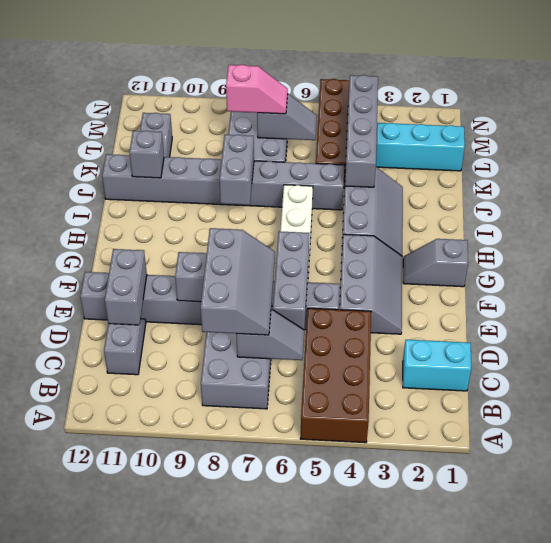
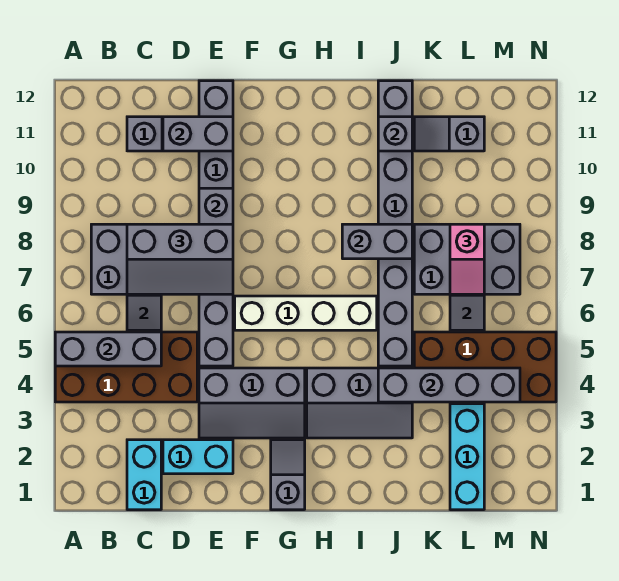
none -> cyan brick D2:E2 level 1
grey brick D6:F6 level 2 -> grey brick A5:C5 level 2

